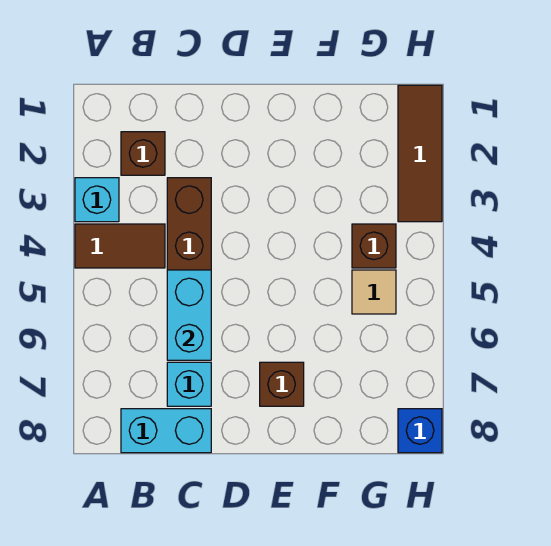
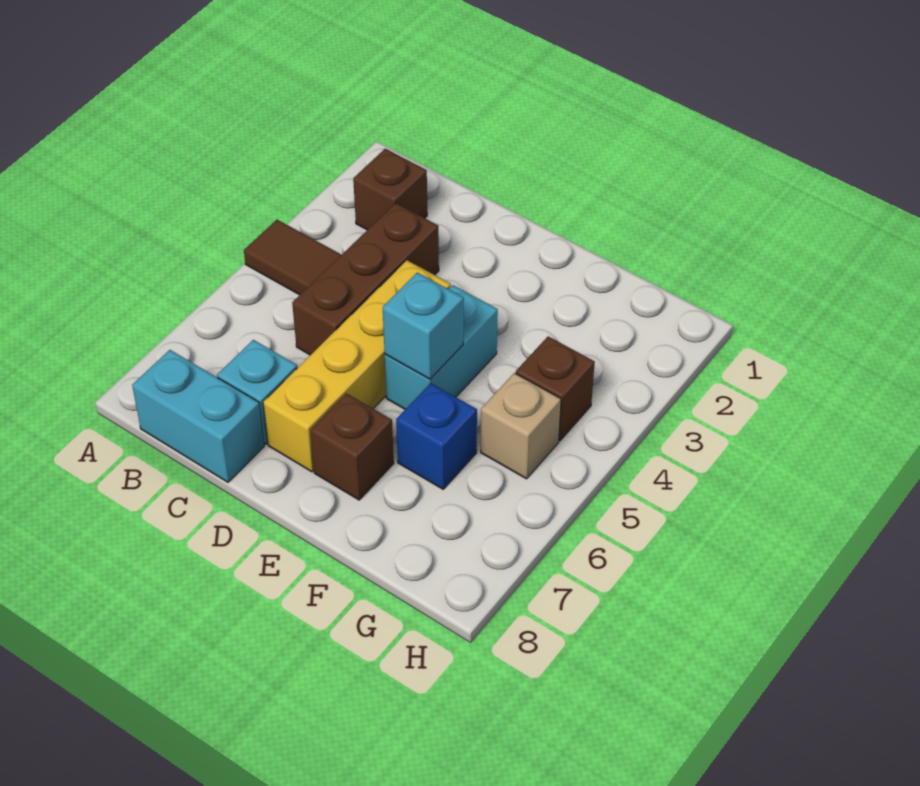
cyan brick A3 level 1 -> cyan brick E5 level 2
cyan brick C5:C6 level 2 -> cyan brick E4:E5 level 1
none -> yellow brick D4:D7 level 1
tan tile G5 level 1 -> tan brick G5 level 1
brown tile H1:H3 level 1 -> none
blue brick H8 level 1 -> blue brick F6 level 1

